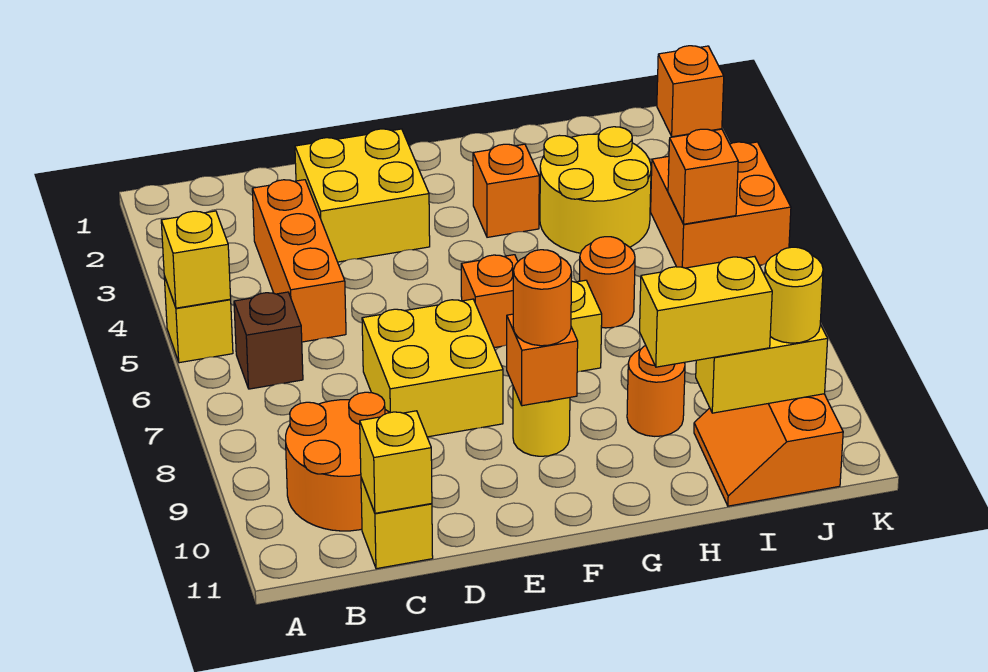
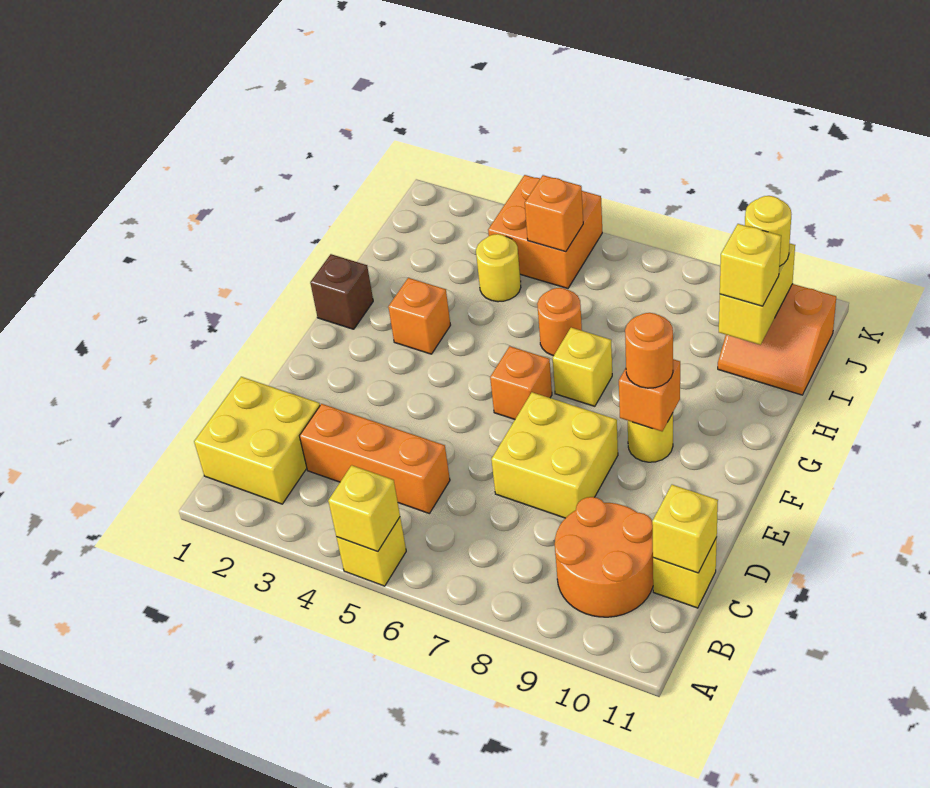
brown brick B6 level 1 -> brown brick G1 level 1
yellow brick D2:E3 level 1 -> yellow brick B1:C2 level 1
yellow round brick H3:I4 level 1 -> yellow round brick I4 level 1
orange round brick H9 level 1 -> none
yellow brick H10:I10 level 3 -> yellow brick I10 level 3
orange brick K1 level 1 -> none

